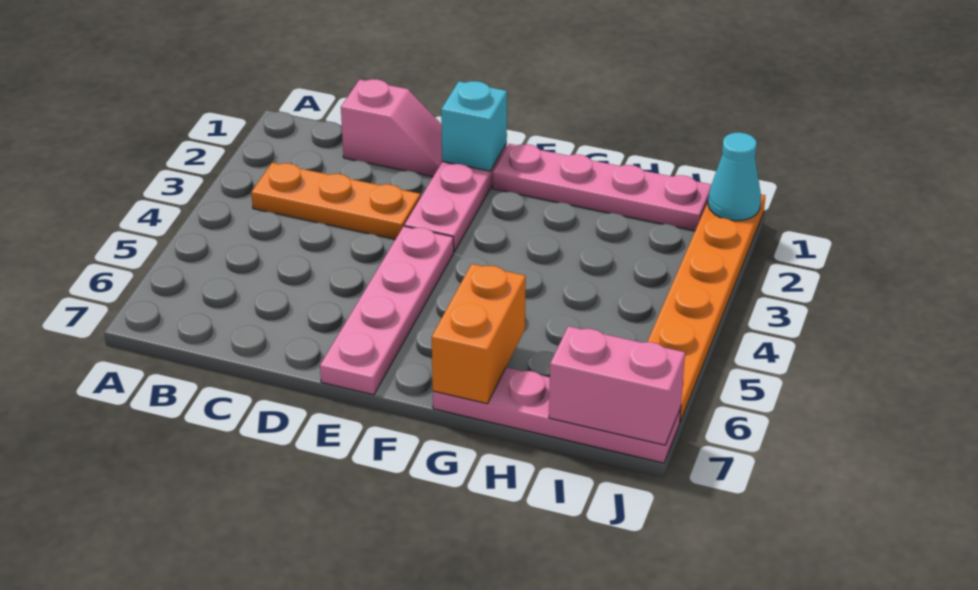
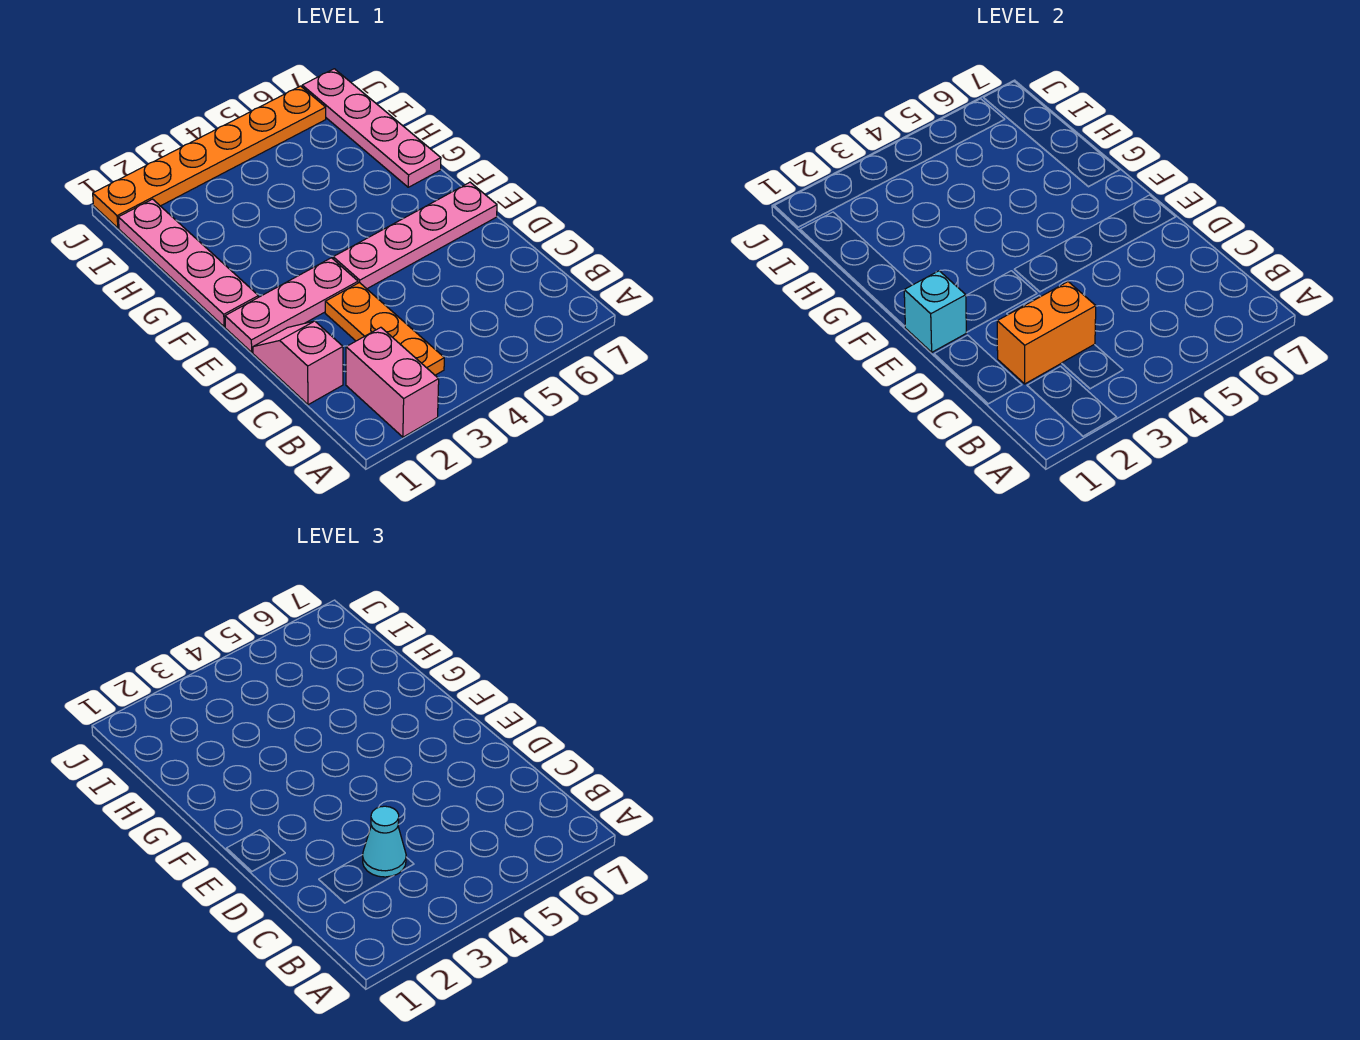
orange brick G6:G7 level 2 -> orange brick C2:C3 level 2
pink brick I7:J7 level 2 -> pink brick A2:B2 level 1
cyan cone J1 level 2 -> cyan cone C3 level 3

